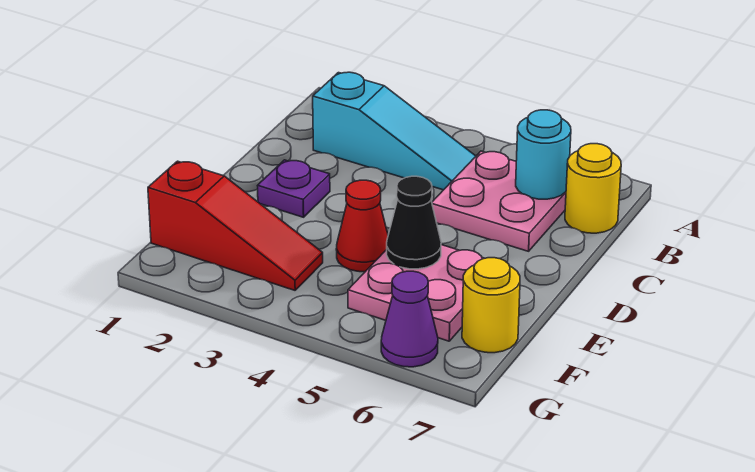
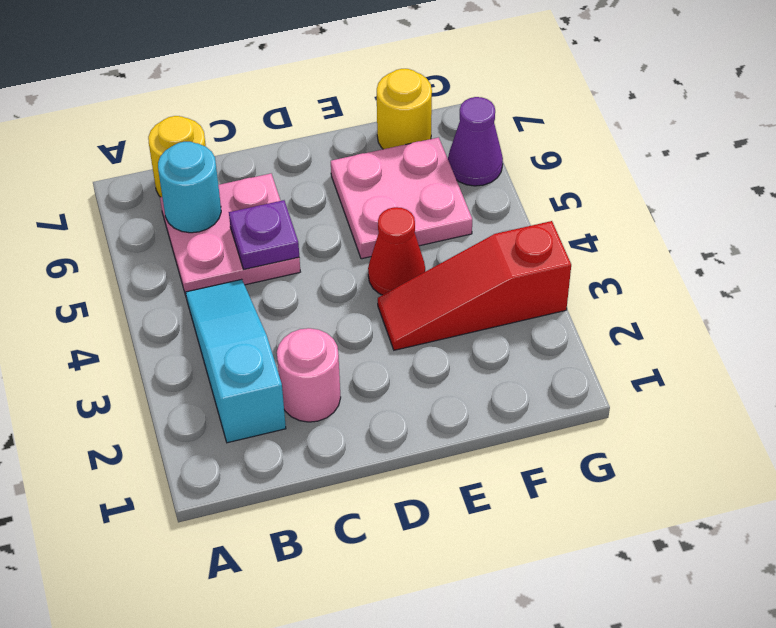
none -> pink round brick C2 level 1
purple plate D2 level 1 -> purple plate C5 level 2
black cone E5 level 2 -> none
red slope F1:F3 level 1 top 1 -> red slope E3:G3 level 1 top G

